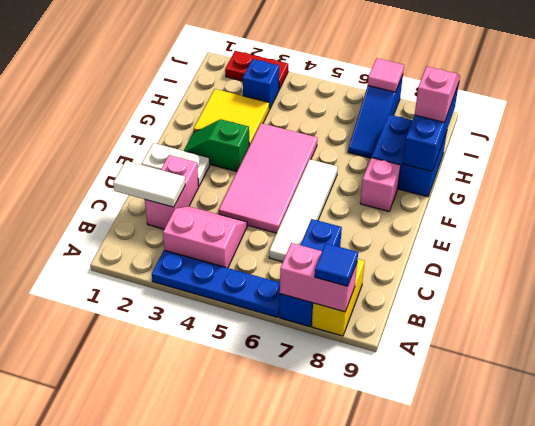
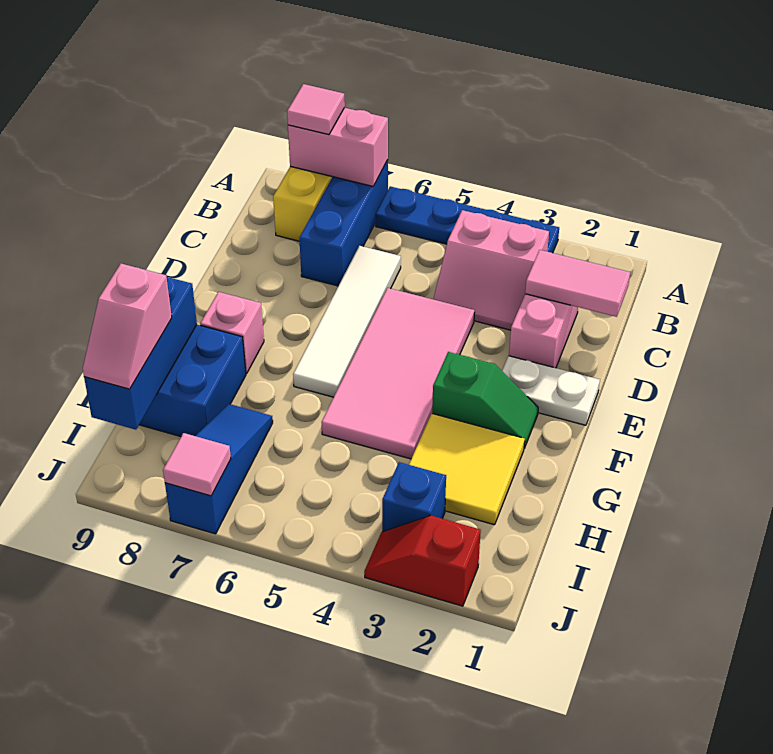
blue tile A8 level 3 -> pink tile A8 level 3
white tile C1:C2 level 2 -> pink tile C1:C2 level 2
red plate J2:J3 level 1 -> red slope J2:J3 level 1 top 2

